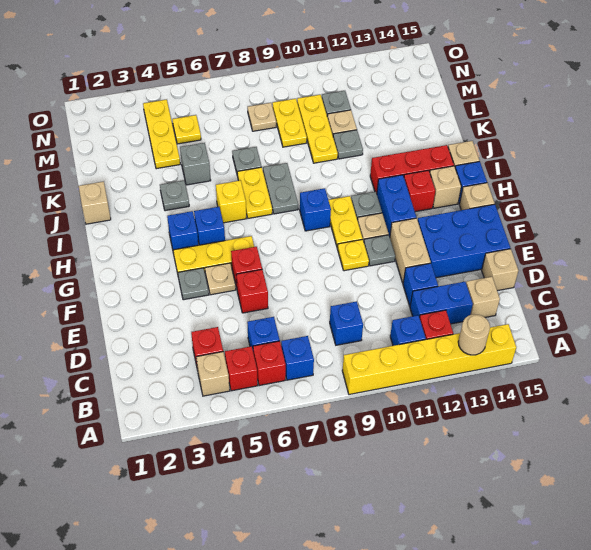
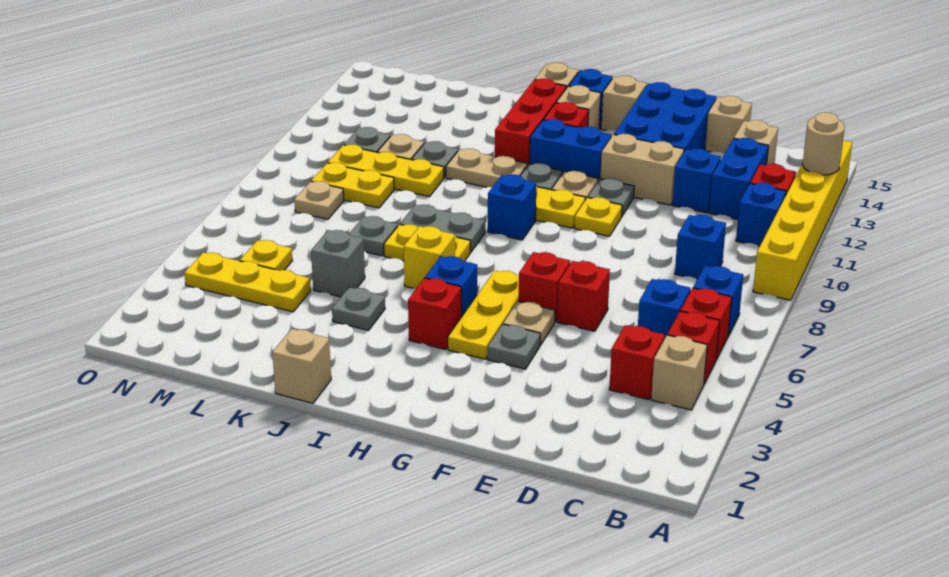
blue brick H4 level 1 -> red brick H4 level 1
none -> tan plate I11:J11 level 1

